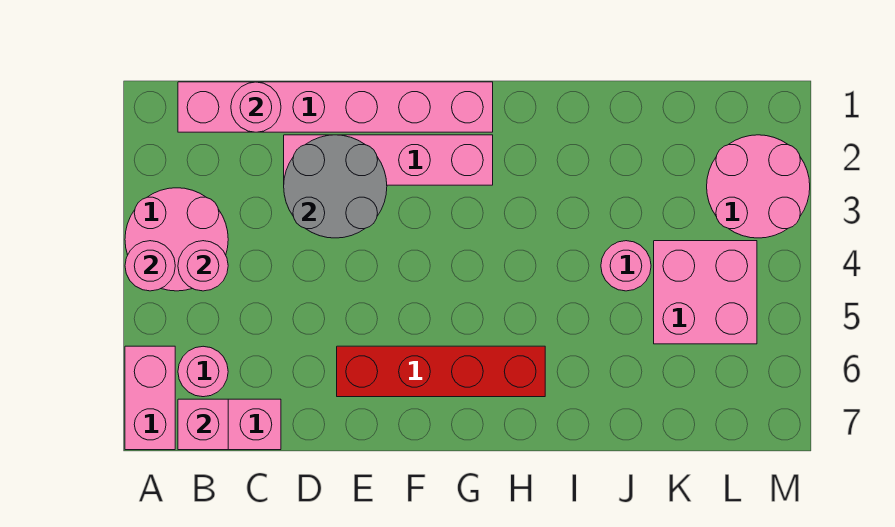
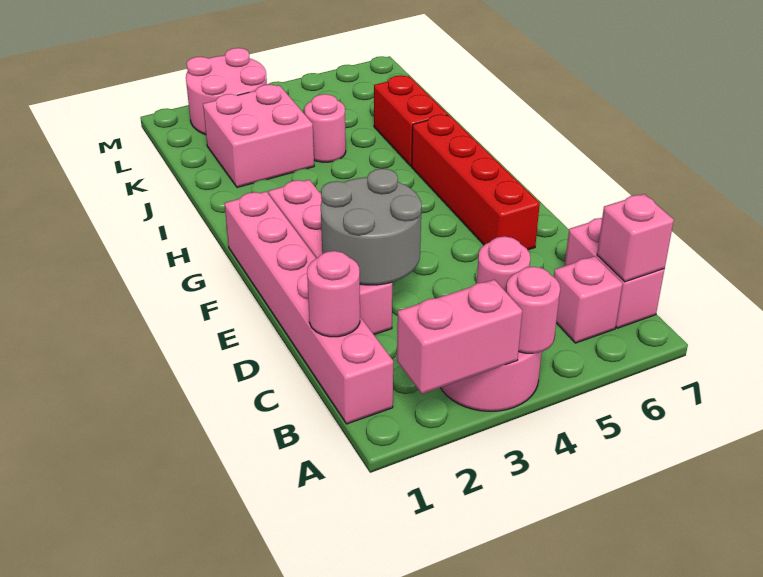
pink brick A6:A7 level 1 -> pink brick A2:A3 level 2
pink round brick B6 level 1 -> pink brick B6 level 1
none -> red brick I6:J6 level 1
pink brick K4:L5 level 1 -> pink brick J2:K3 level 1

